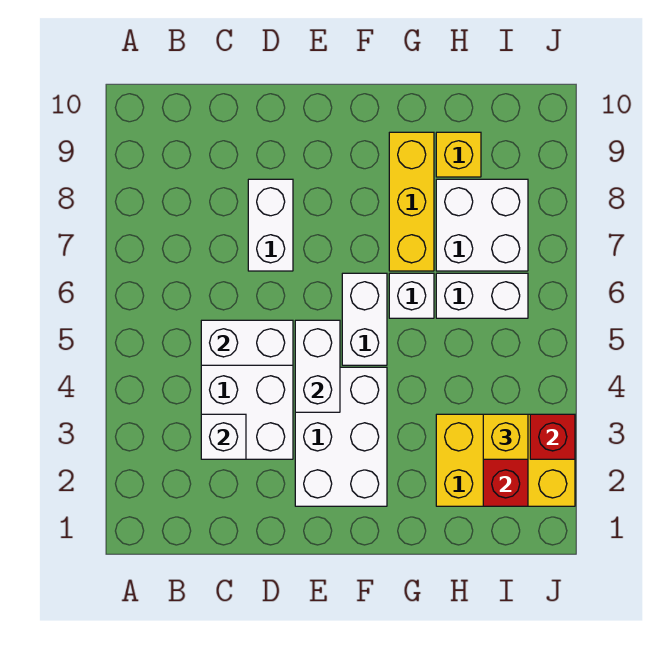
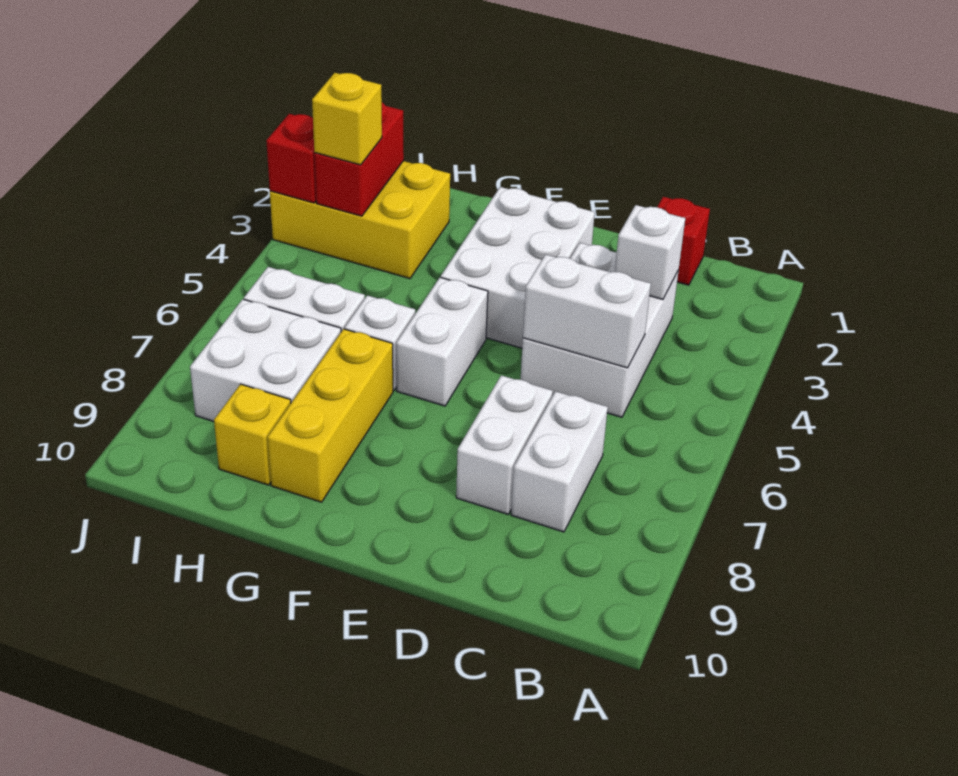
none -> red brick C1 level 1
white brick E4:E5 level 2 -> white brick C7:C8 level 1

